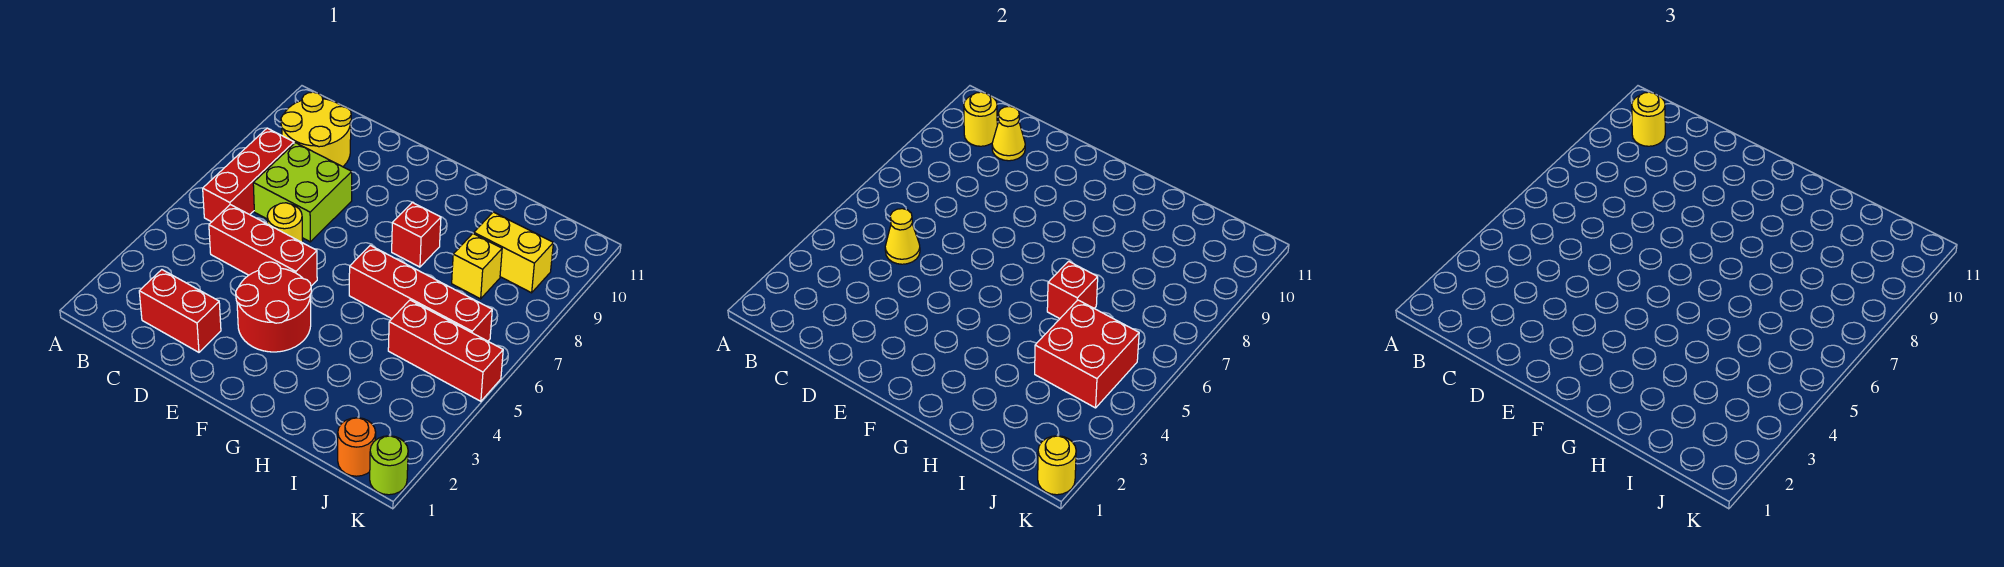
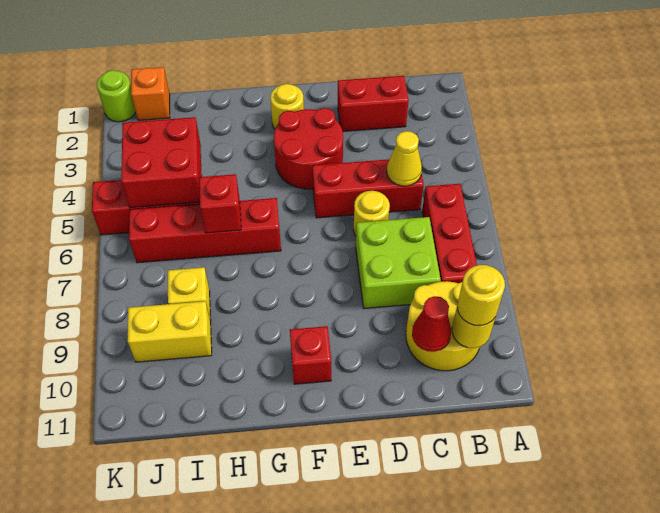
yellow cone C10 level 2 -> red cone C10 level 2
red brick G8 level 1 -> red brick F10 level 1
orange round brick J1 level 1 -> orange brick J1 level 1
yellow round brick K1 level 2 -> yellow round brick F2 level 1

